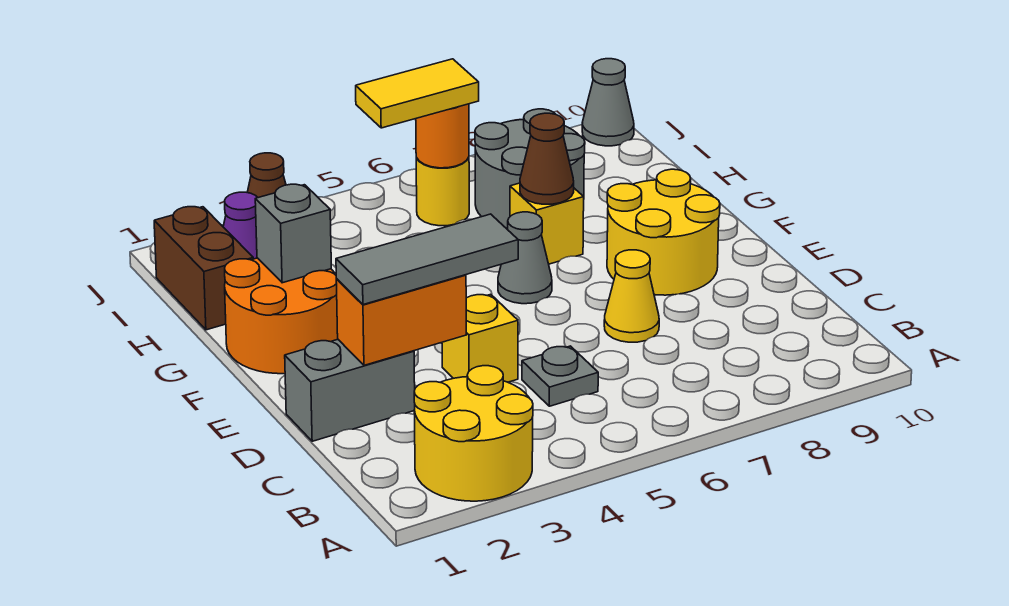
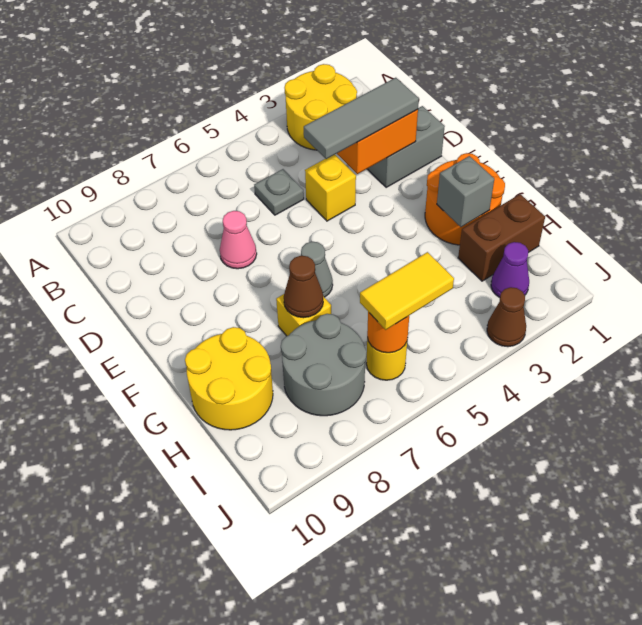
yellow cone D7 level 1 -> pink cone D7 level 1
yellow round brick E8:F9 level 1 -> yellow round brick G9:H10 level 1
brown brick H1:I1 level 1 -> brown brick H1:H2 level 1
grey cone J10 level 1 -> none

